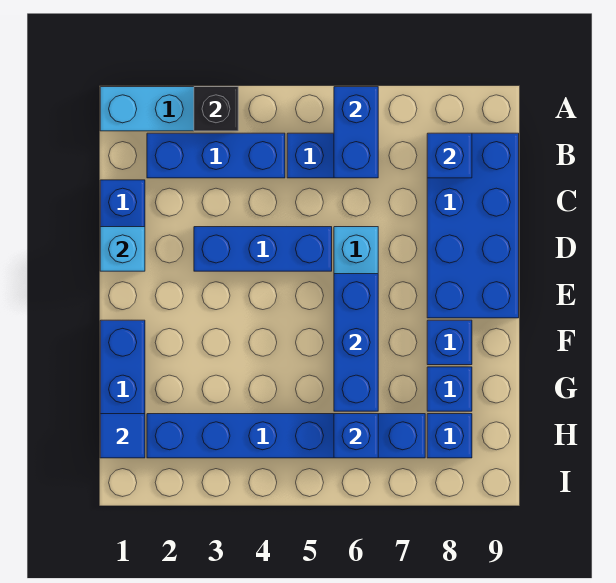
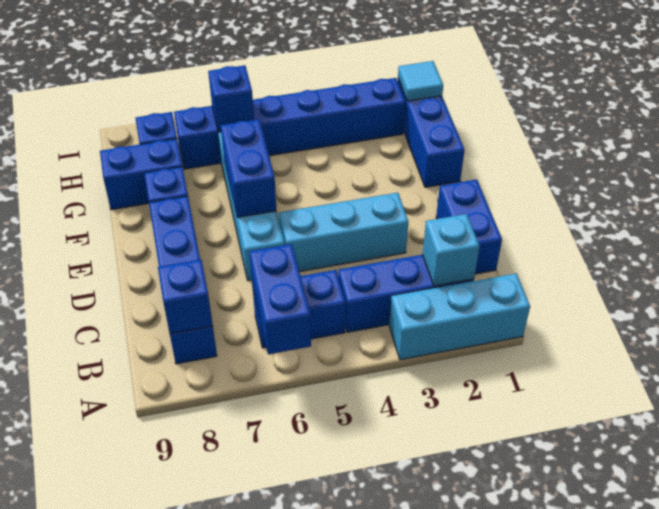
black brick A3 level 2 -> none
blue brick B8:E9 level 1 -> blue brick B8:E8 level 1
cyan brick D1 level 2 -> cyan brick B2 level 2
blue brick D3:D5 level 1 -> cyan brick D3:D5 level 1
blue brick E6:G6 level 2 -> blue brick E6:F6 level 2
blue brick G8 level 1 -> blue brick G8:G9 level 1
blue tile H1 level 2 -> cyan tile H1 level 2

